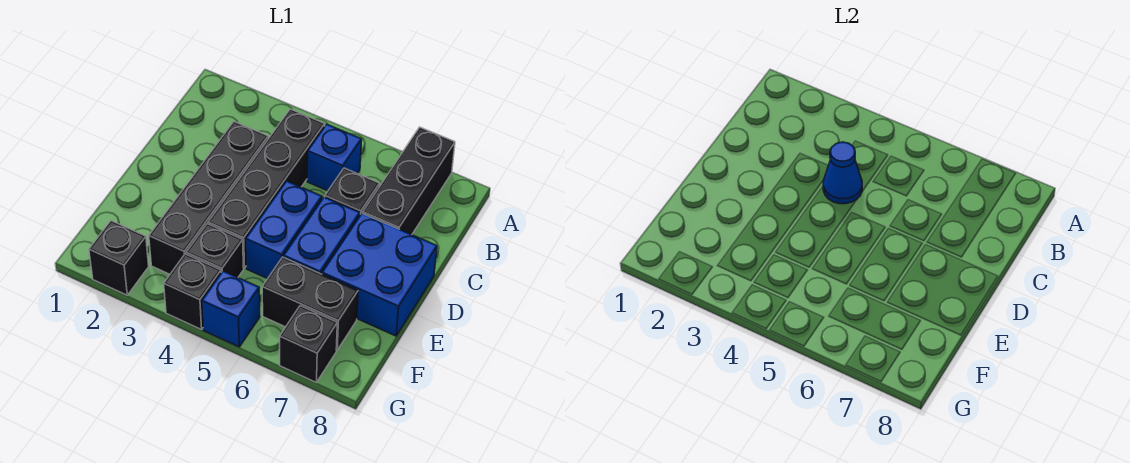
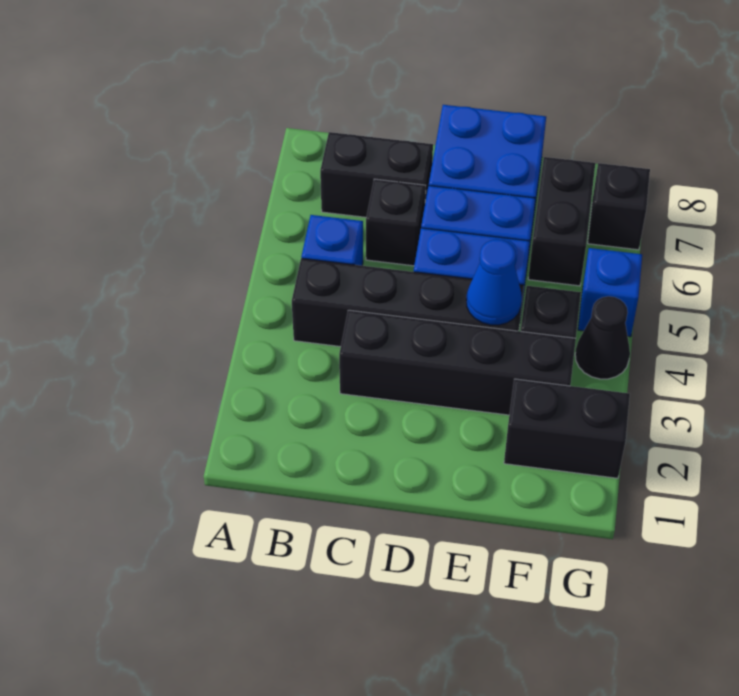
black brick A7:C7 level 1 -> black brick B7:C7 level 1
blue cone C4 level 2 -> blue cone E4 level 2
black brick G2 level 1 -> black brick F2:G2 level 1
black brick G4 level 1 -> black cone G4 level 1

